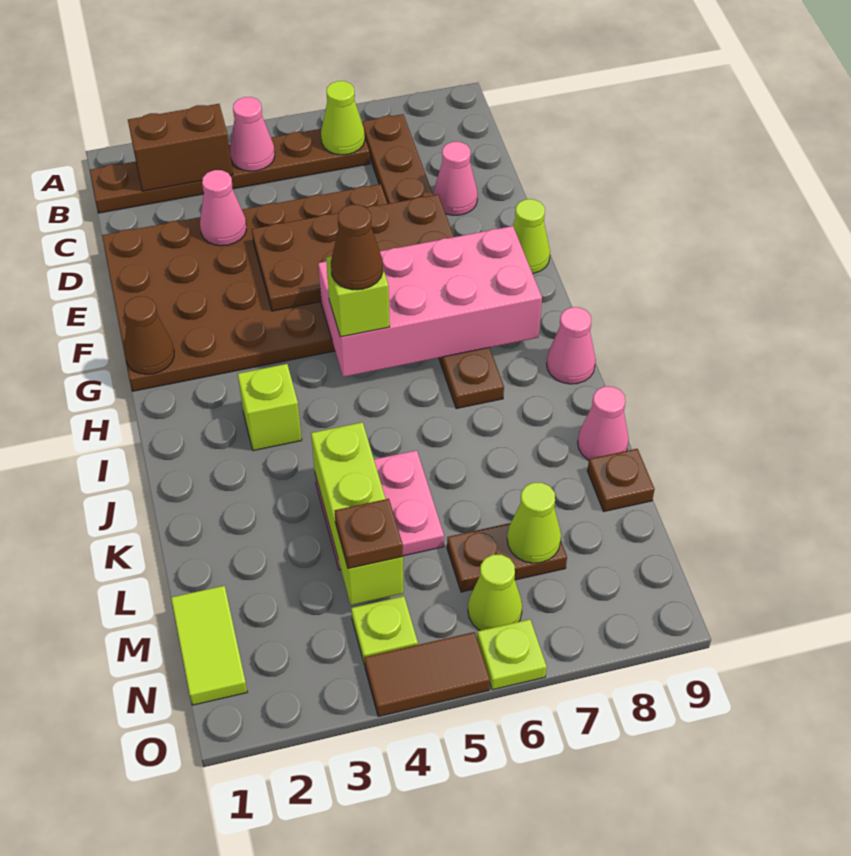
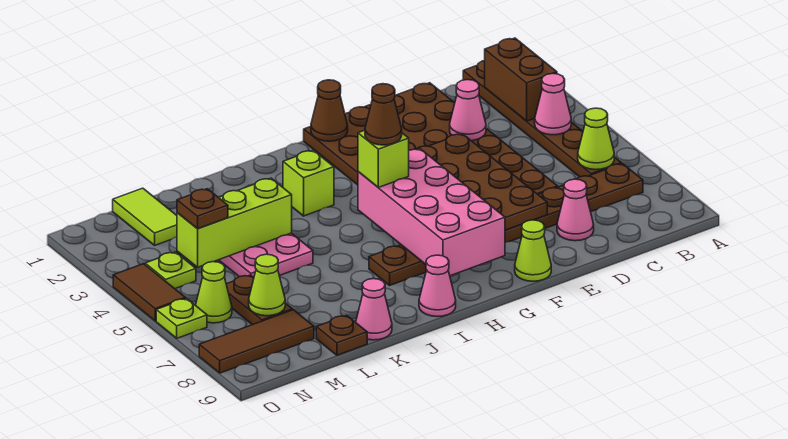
lime tile M1:N1 level 1 -> lime tile M1:M2 level 1
none -> brown tile M8:O8 level 1

